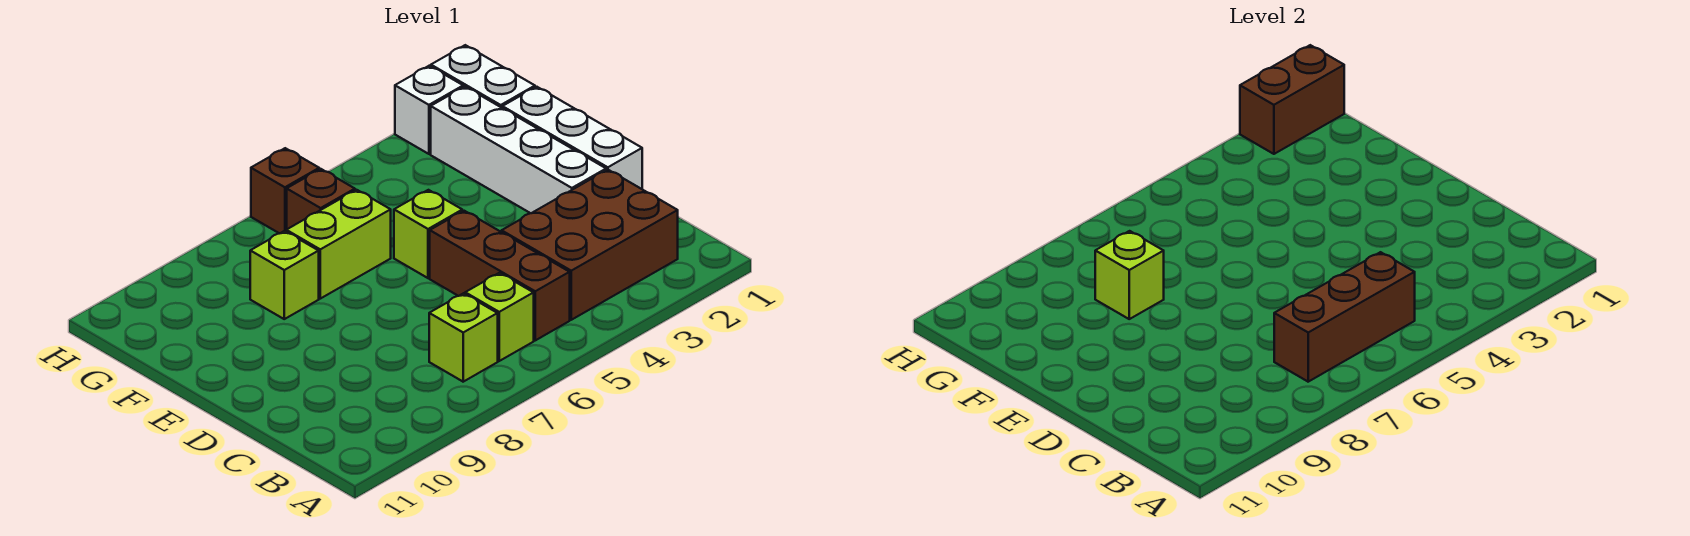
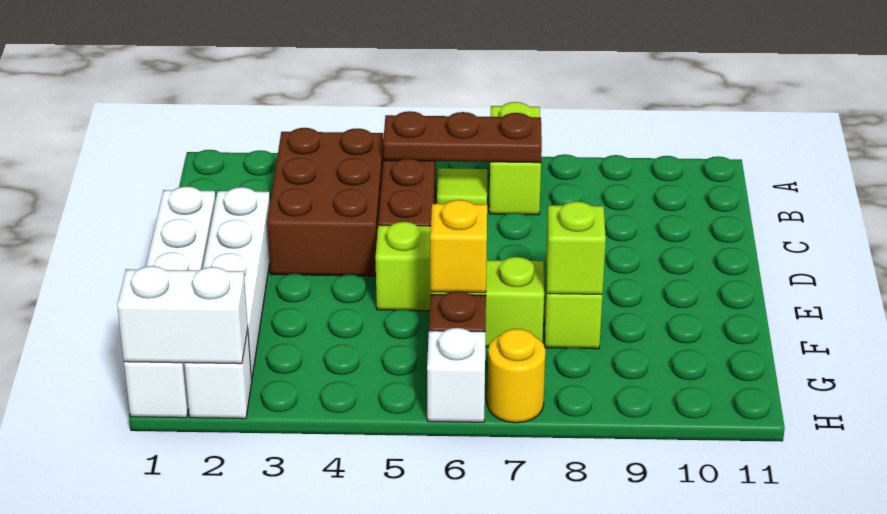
brown brick B2:C4 level 1 -> brown brick B3:D4 level 1
brown brick B5:B7 level 2 -> brown plate B5:B7 level 2
lime brick B6 level 1 -> lime tile B6 level 1
lime brick B7 level 1 -> lime brick A7:B7 level 1
none -> yellow brick F6 level 2
brown brick H1:H2 level 2 -> white brick H1:H2 level 2
brown brick H6 level 1 -> white brick H6 level 1
none -> yellow round brick H7 level 1

